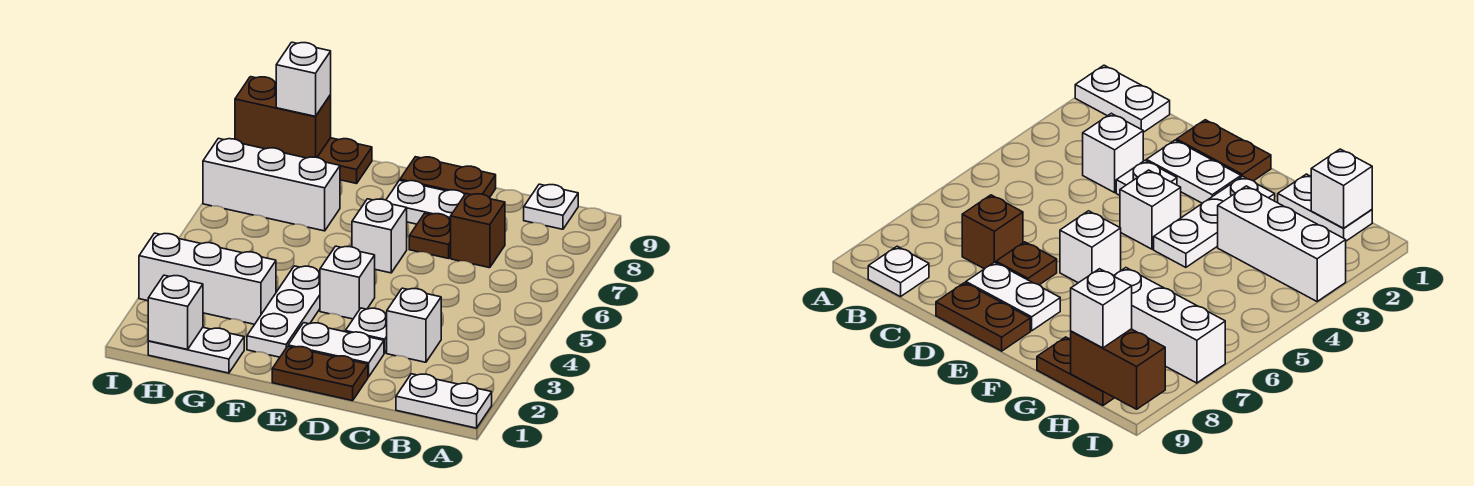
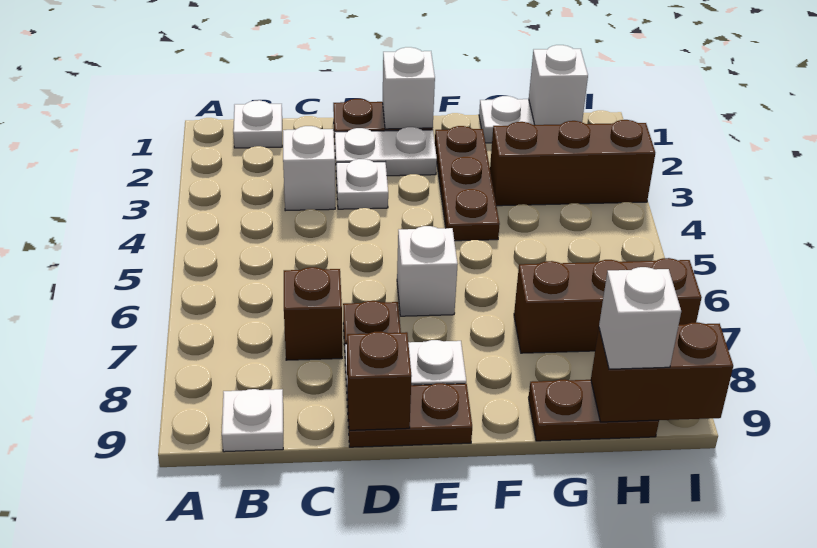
white plate A1:B1 level 1 -> white plate B1 level 1
none -> brown brick D9 level 2
white brick E4 level 1 -> white brick E1 level 2
white plate F2:F4 level 1 -> brown plate F2:F4 level 1
white brick G3:I3 level 1 -> brown brick G3:I3 level 1
white brick G7:I7 level 1 -> brown brick G7:I7 level 1

